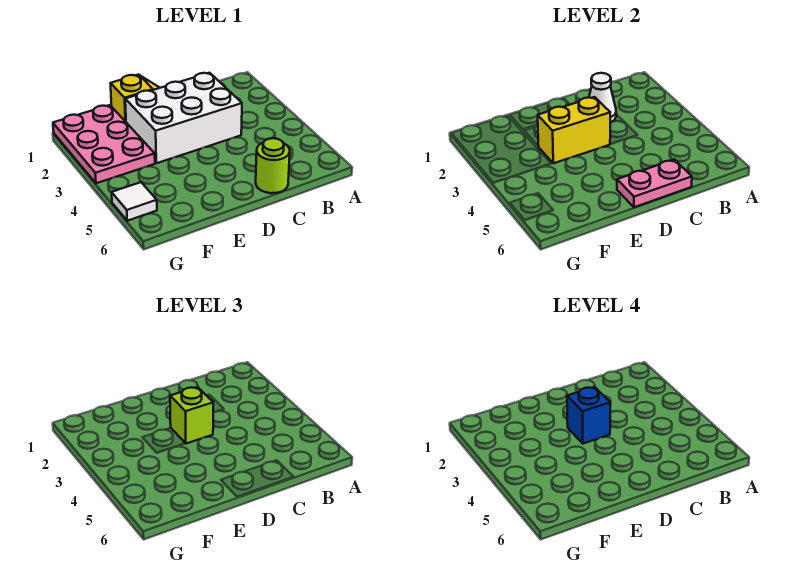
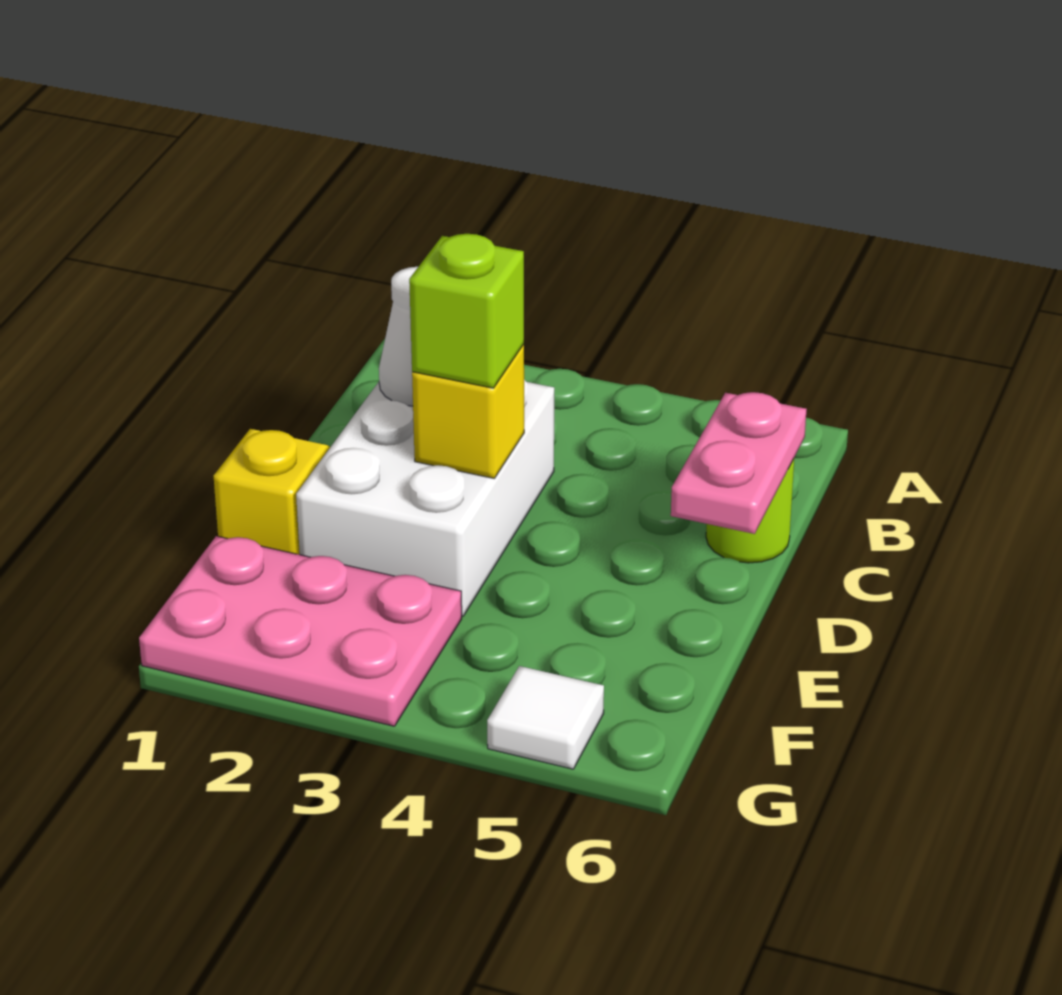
yellow brick D3:E3 level 2 -> yellow brick D3 level 2
blue brick D3 level 4 -> none

